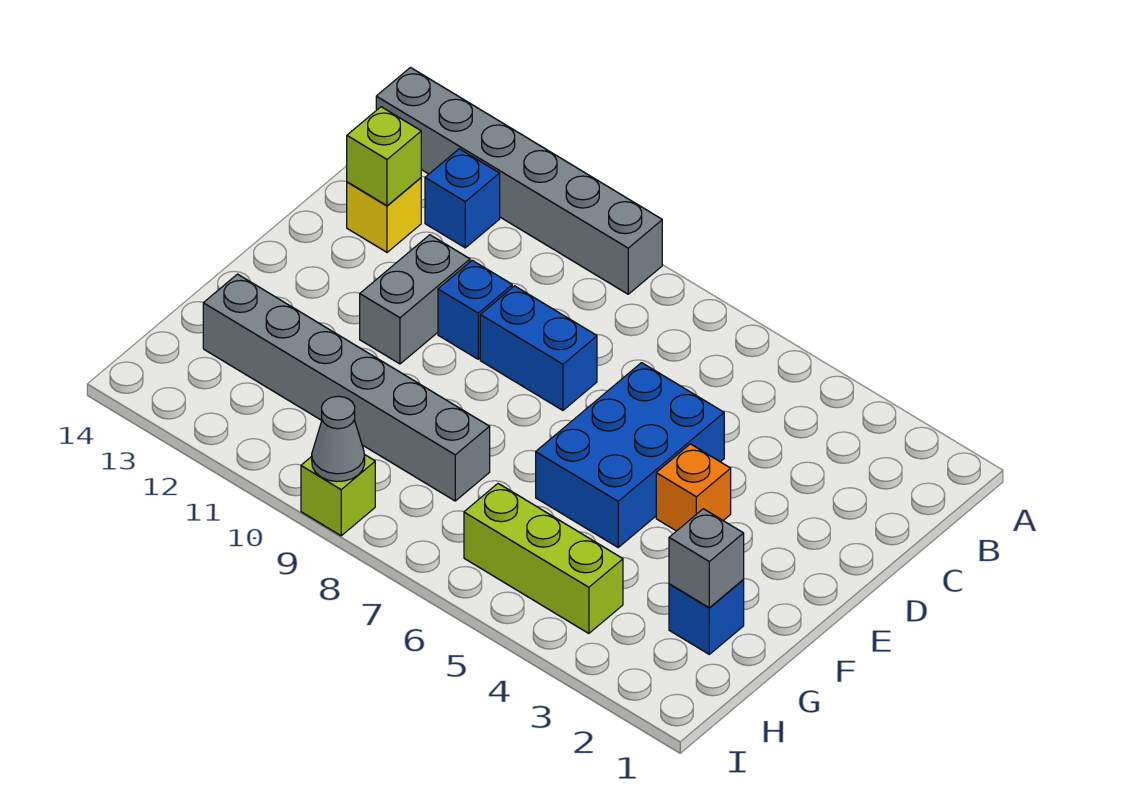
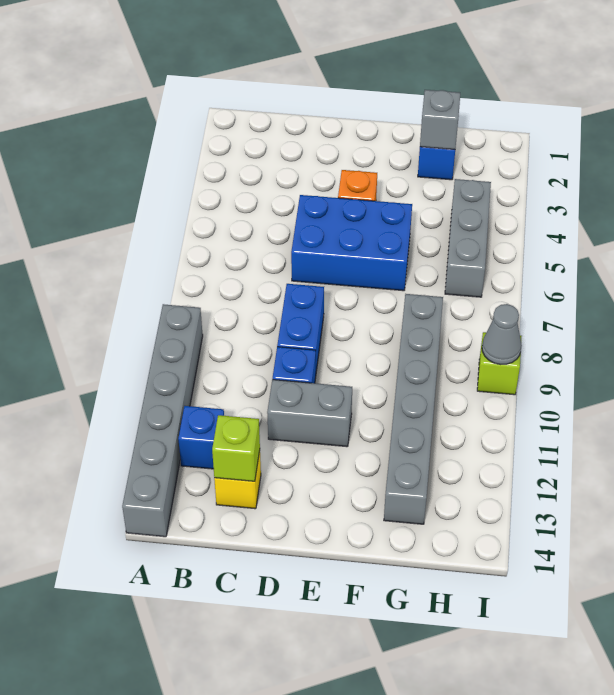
lime brick H4:H6 level 1 -> grey brick H4:H6 level 1

